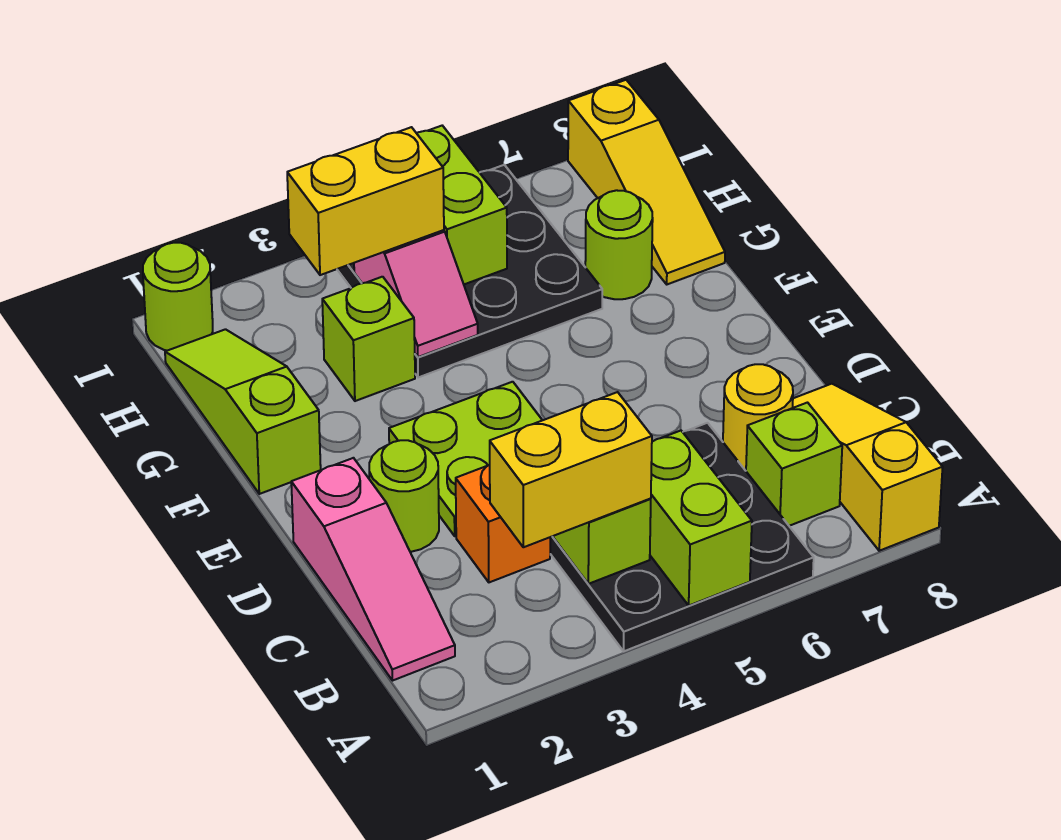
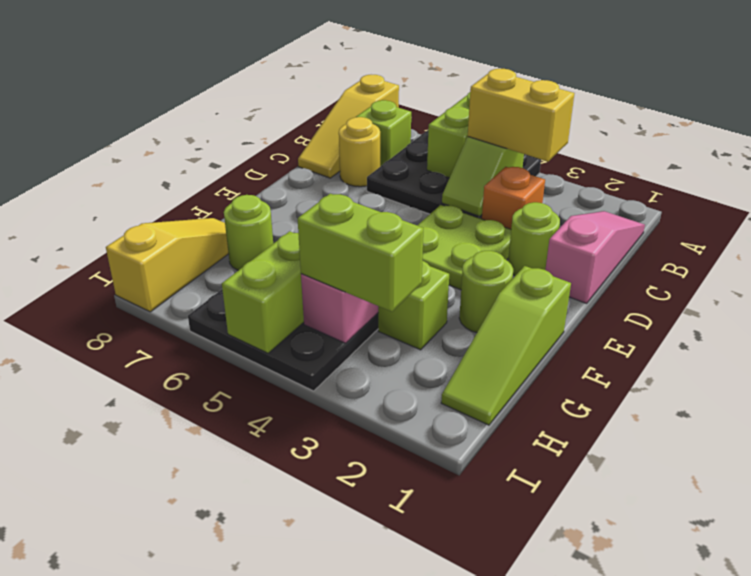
yellow brick H3:H4 level 3 -> lime brick H3:H4 level 3
lime round brick I1 level 1 -> lime round brick F2 level 1

